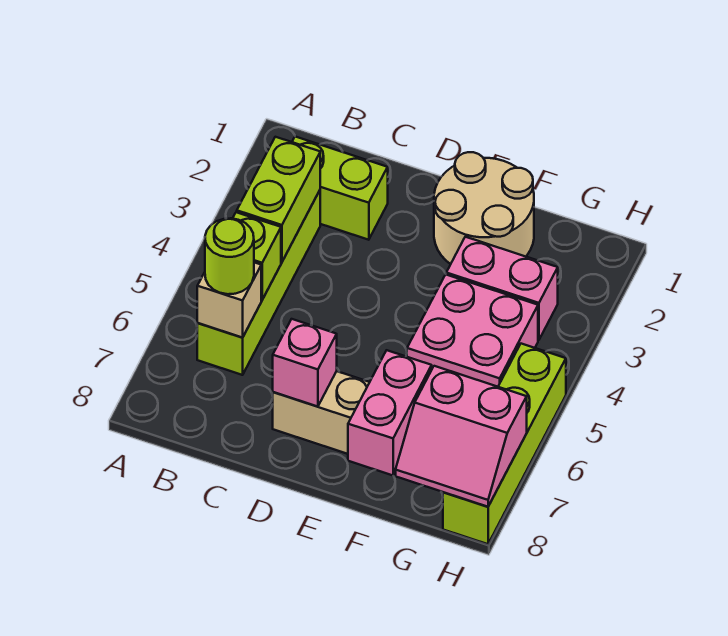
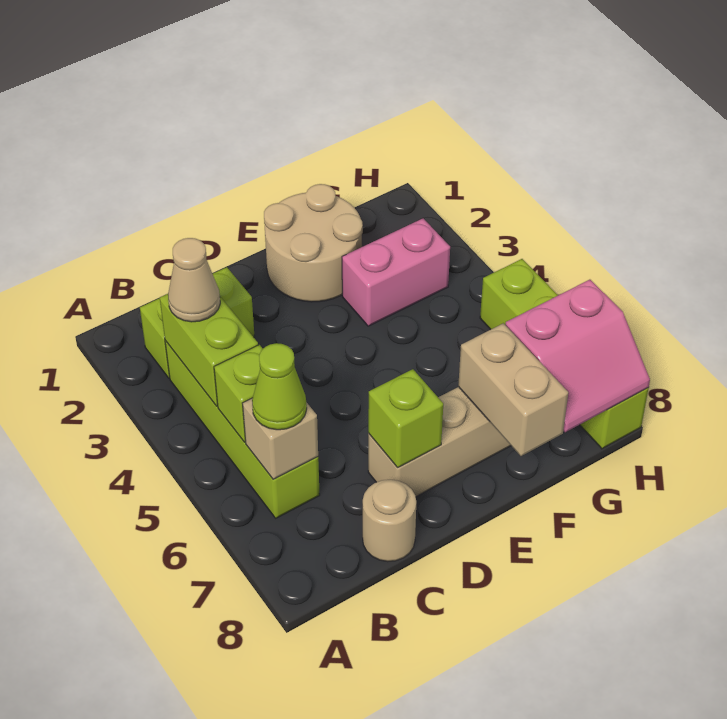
none -> tan cone B3 level 3
lime round brick B6 level 3 -> lime cone B6 level 3
none -> tan round brick C8 level 1
pink brick D7 level 2 -> lime brick D7 level 2
pink brick F4:G5 level 1 -> none
pink brick F7:F8 level 2 -> tan brick F7:F8 level 2

